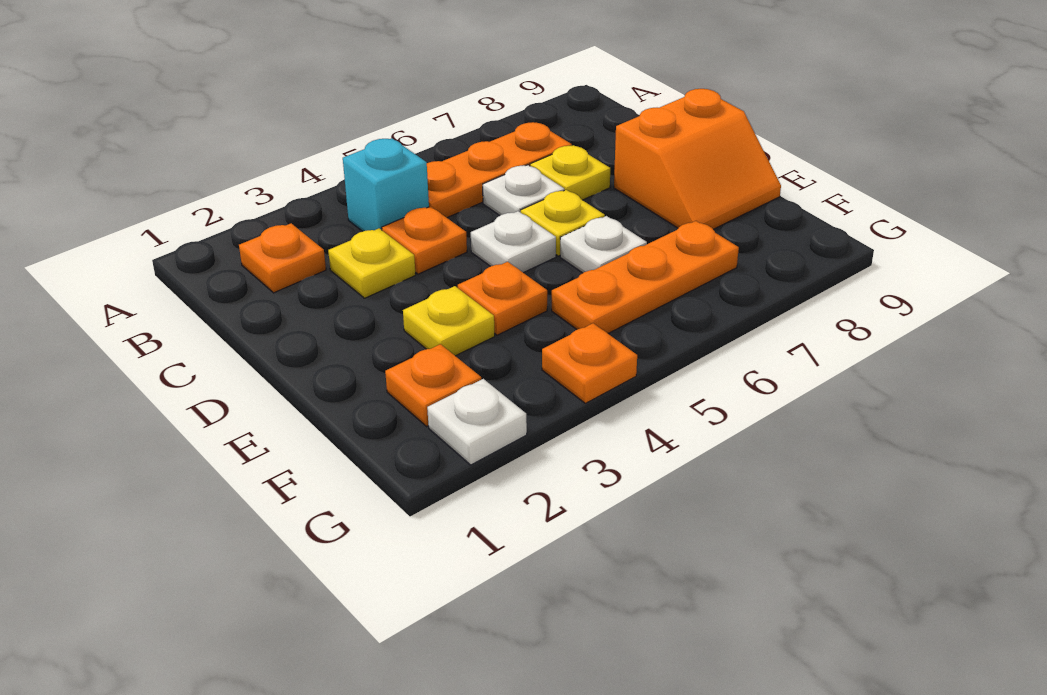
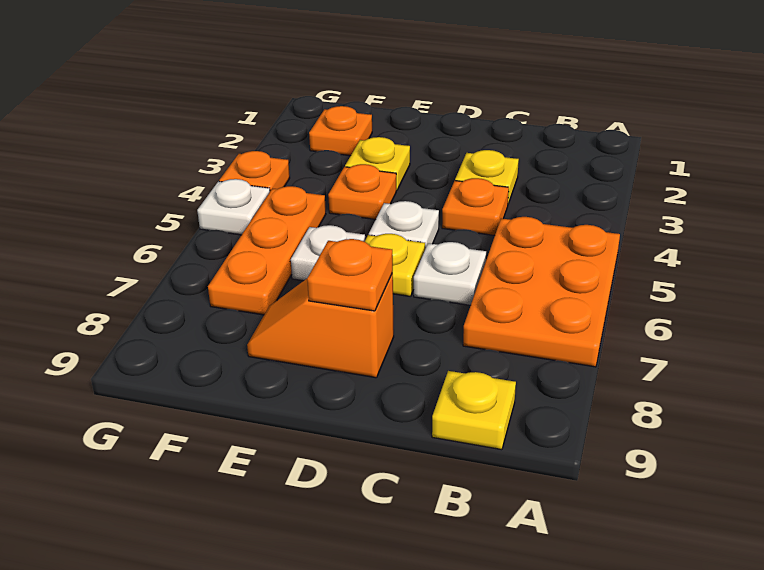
orange plate B2 level 1 -> orange plate D8 level 2
cyan brick B4 level 1 -> none
orange plate B5:B7 level 1 -> orange plate A5:B7 level 1
yellow plate C7 level 1 -> yellow plate B9 level 1
orange slope D8:E9 level 1 top D -> orange slope D8:E8 level 1 top D
white plate G2 level 1 -> white plate G5 level 1

